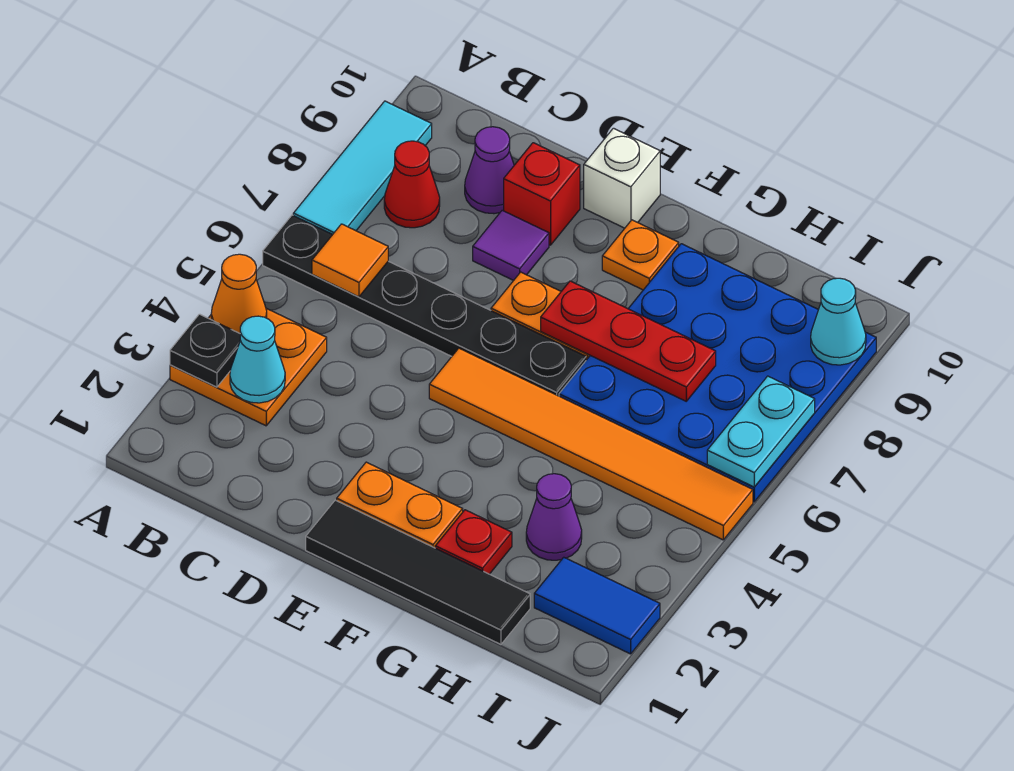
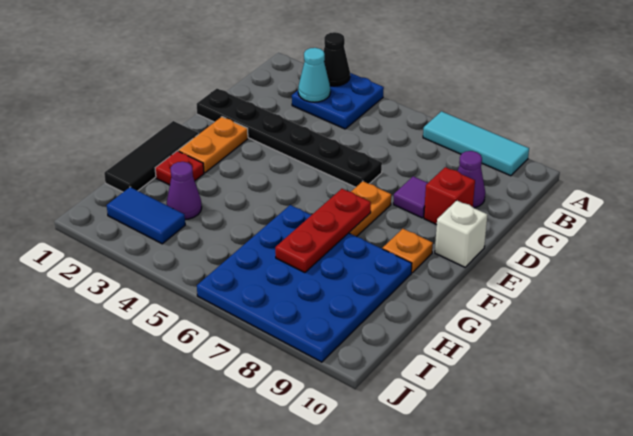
orange plate A3:B4 level 1 -> blue plate A3:B4 level 1
black plate A3 level 2 -> black cone A3 level 2
orange cone A4 level 2 -> none
black plate A6:F6 level 1 -> black plate D1:D6 level 1
orange tile B6 level 2 -> none
red cone B8 level 1 -> none
black tile E1:H1 level 1 -> black tile F1:H1 level 1
orange tile E5:J5 level 1 -> none
blue tile I2:J2 level 1 -> blue tile I2:I3 level 1
cyan plate J6:J7 level 2 -> none
cyan cone J9 level 2 -> none

